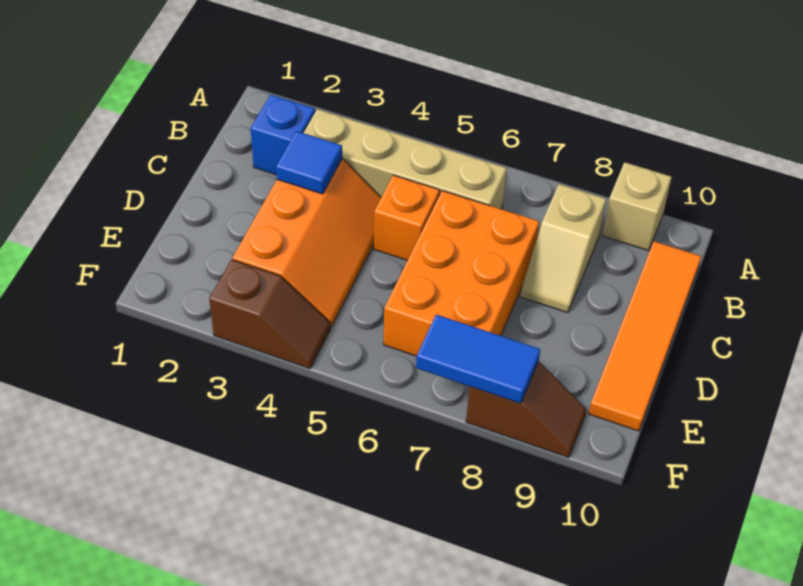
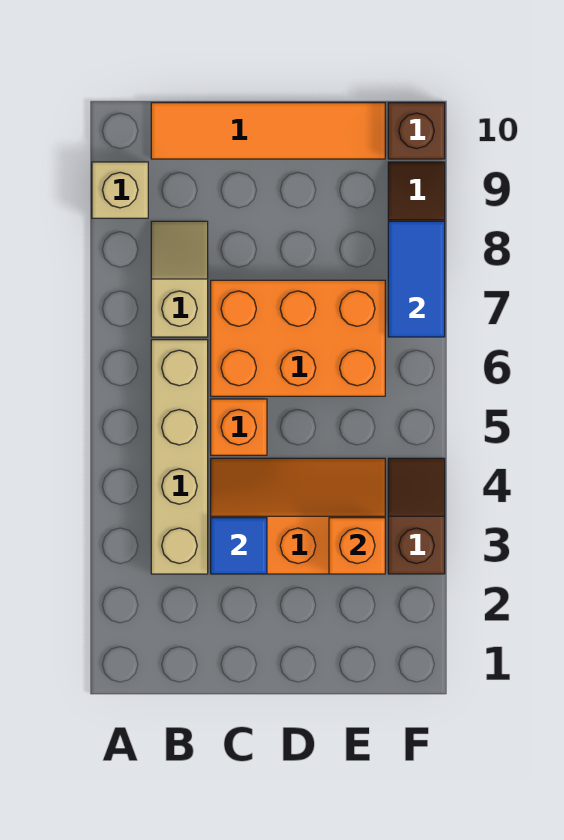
blue brick B2 level 1 -> none
tan slope B8:C8 level 1 top B -> tan slope B7:B8 level 1 top 7
none -> orange brick E3 level 2
none -> brown brick F10 level 1

